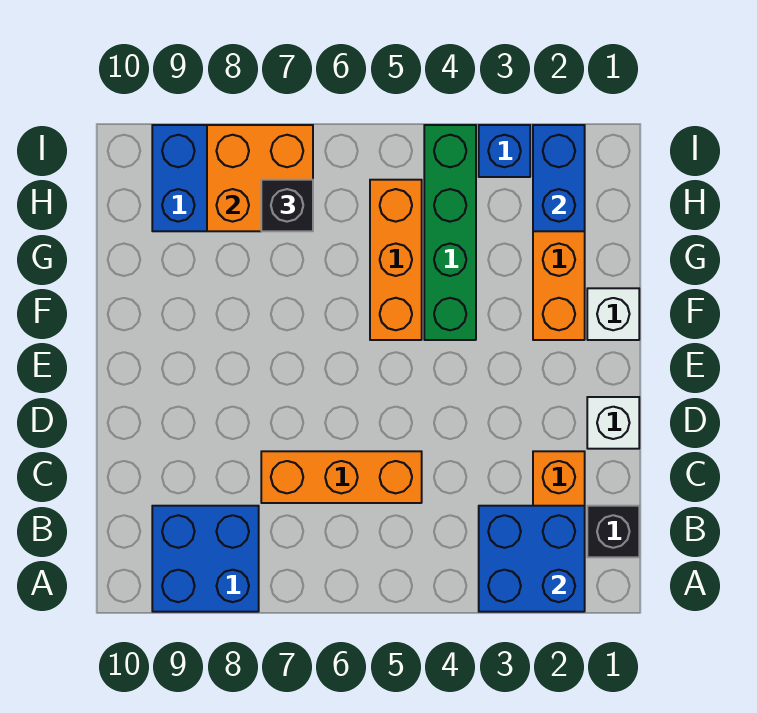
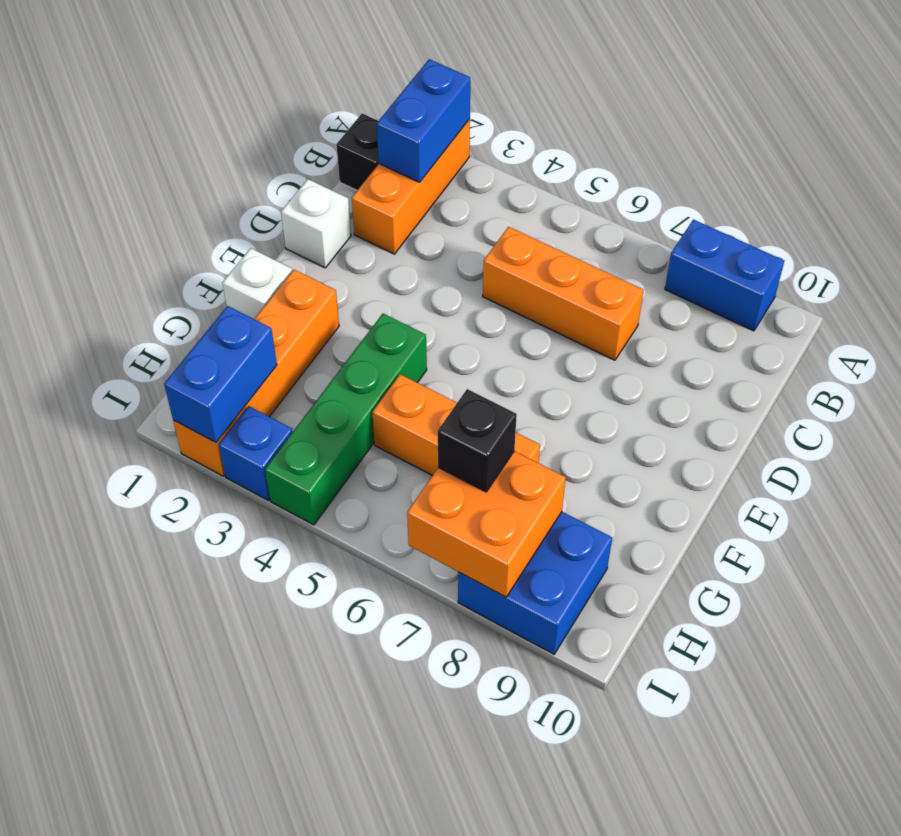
blue brick A2:B3 level 2 -> blue brick A2:B2 level 2
blue brick A8:B9 level 1 -> blue brick A8:A9 level 1
orange brick F5:H5 level 1 -> orange brick G5:G7 level 1

